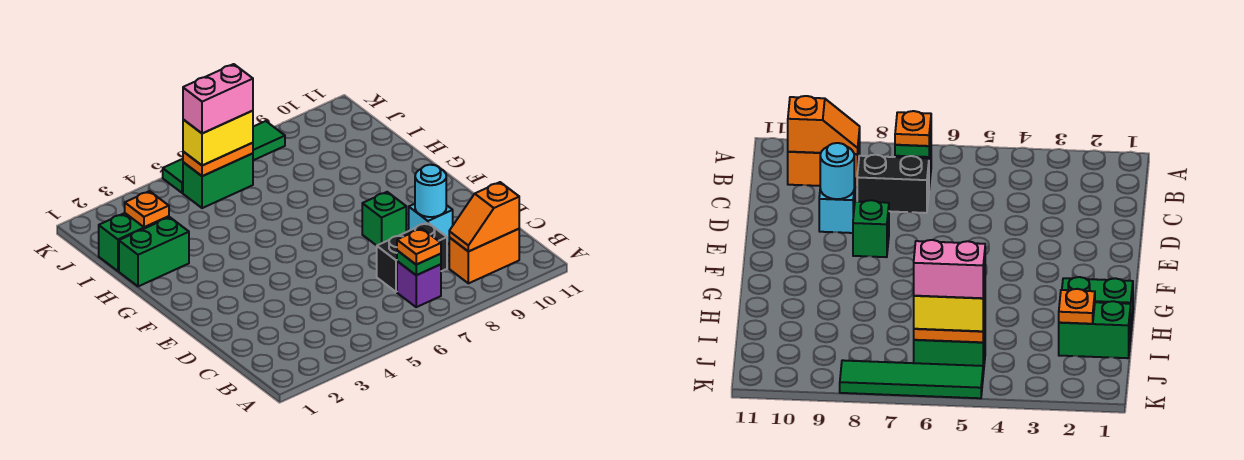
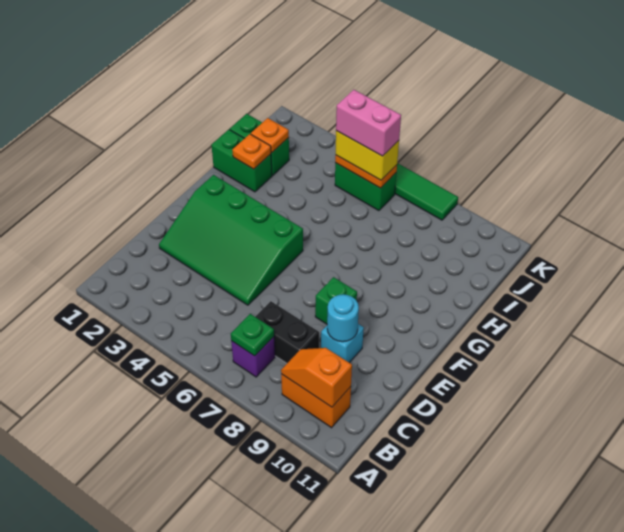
orange plate B7 level 3 -> orange plate H2 level 2
none -> green slope D2:F5 level 1 top F

